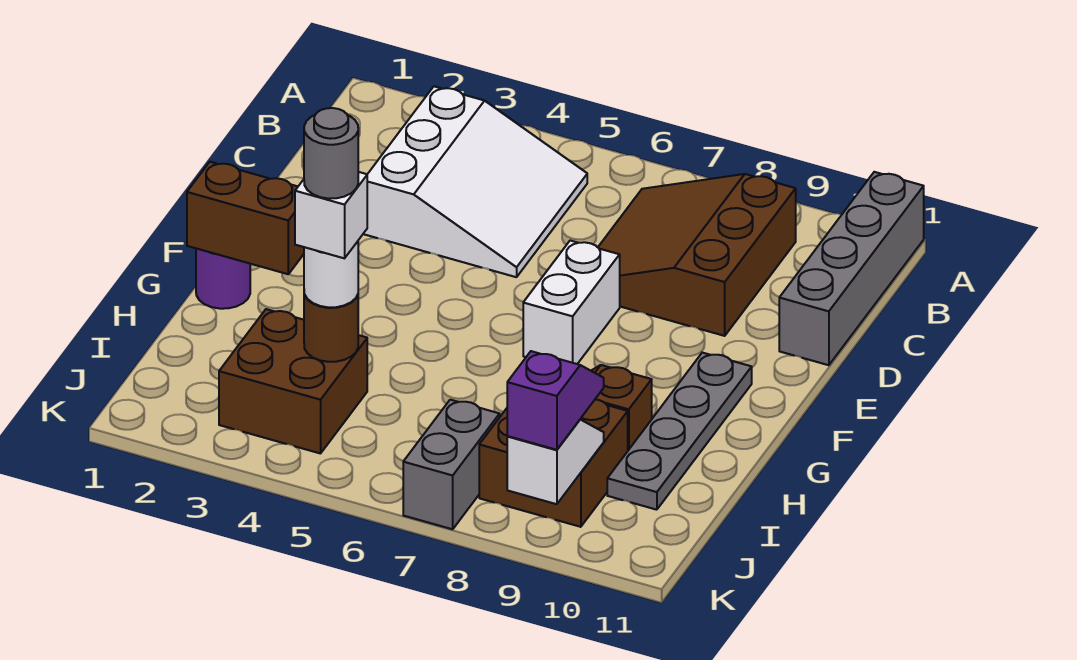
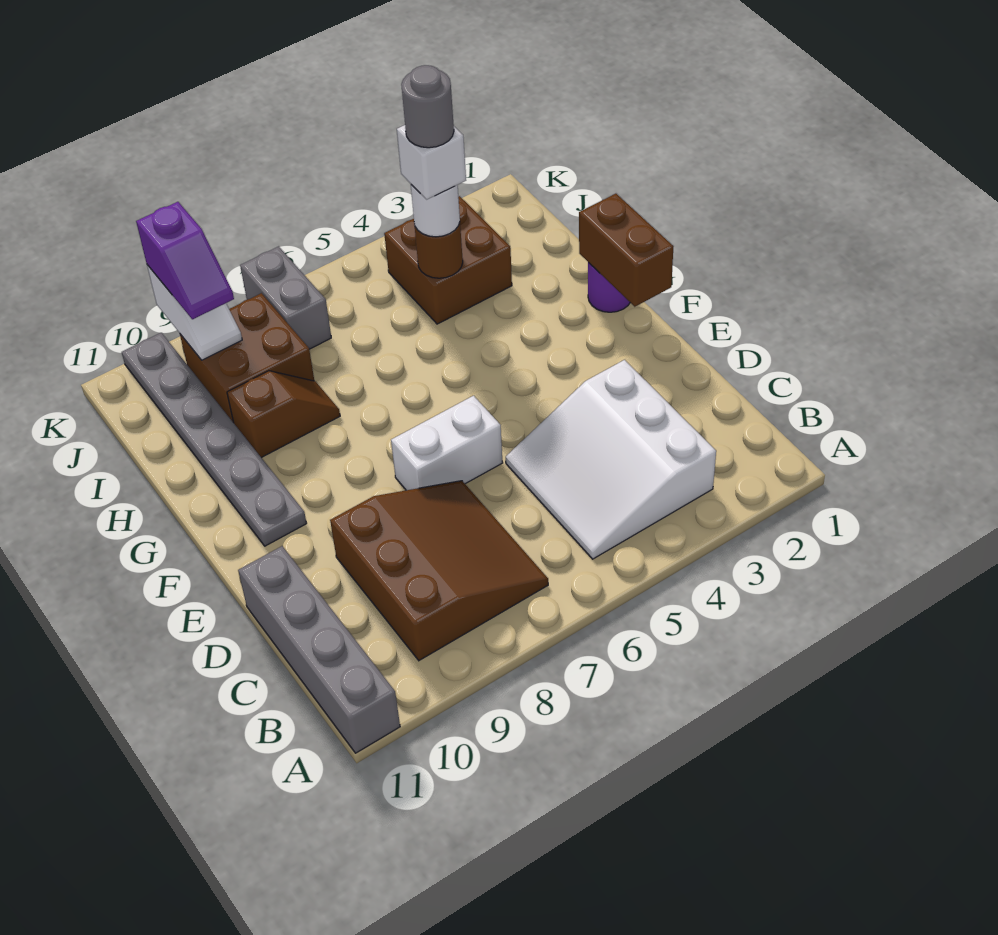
white brick E7:F7 level 1 -> white brick E6:E7 level 1
grey plate F10:I10 level 1 -> grey plate F10:K10 level 1
brown brick G1:G2 level 2 -> brown brick F1:G1 level 2

